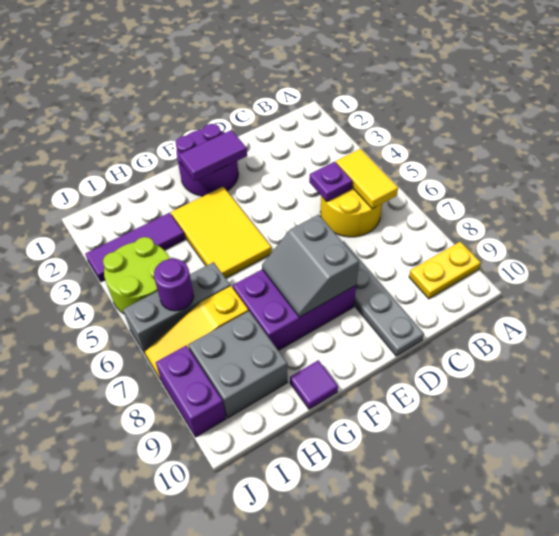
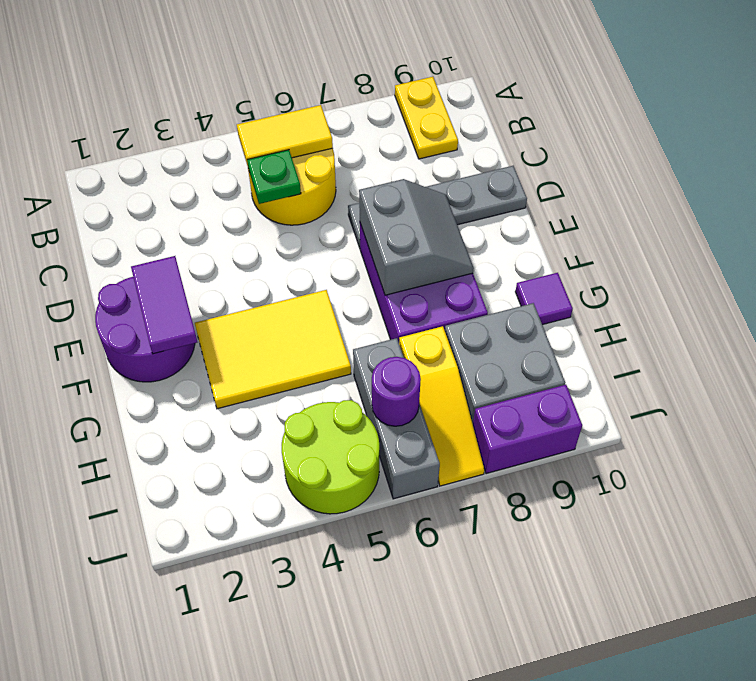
purple plate C5 level 2 -> green plate C5 level 2
grey slope E7:F8 level 2 top E -> grey slope E7:F8 level 2 top 7
purple tile H3:J3 level 1 -> none

